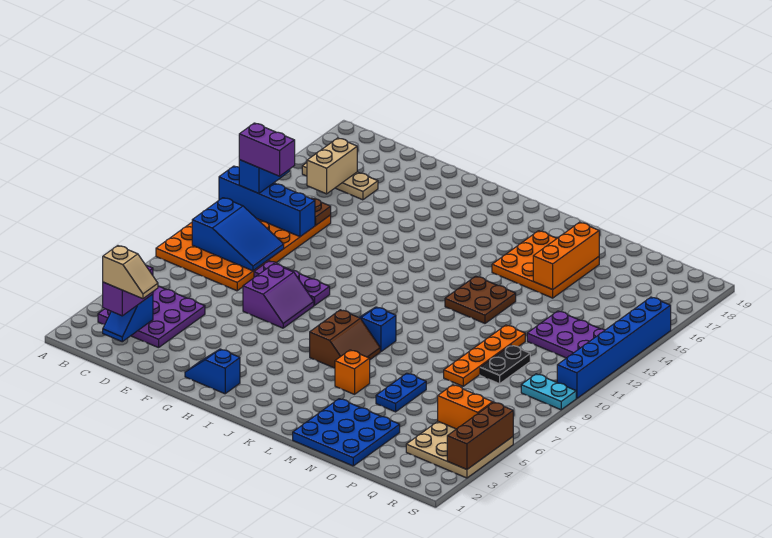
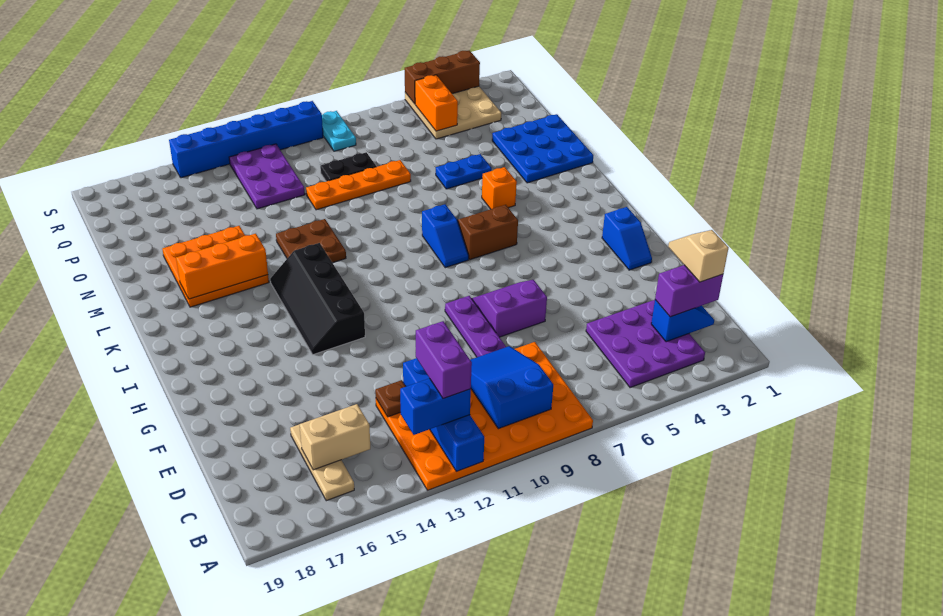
none -> black slope H13:K14 level 1 top 13
orange brick N15:N17 level 2 -> orange brick L15:L17 level 2

